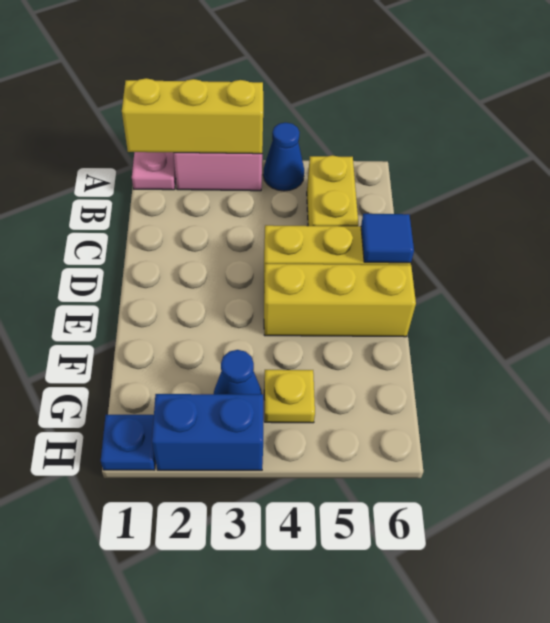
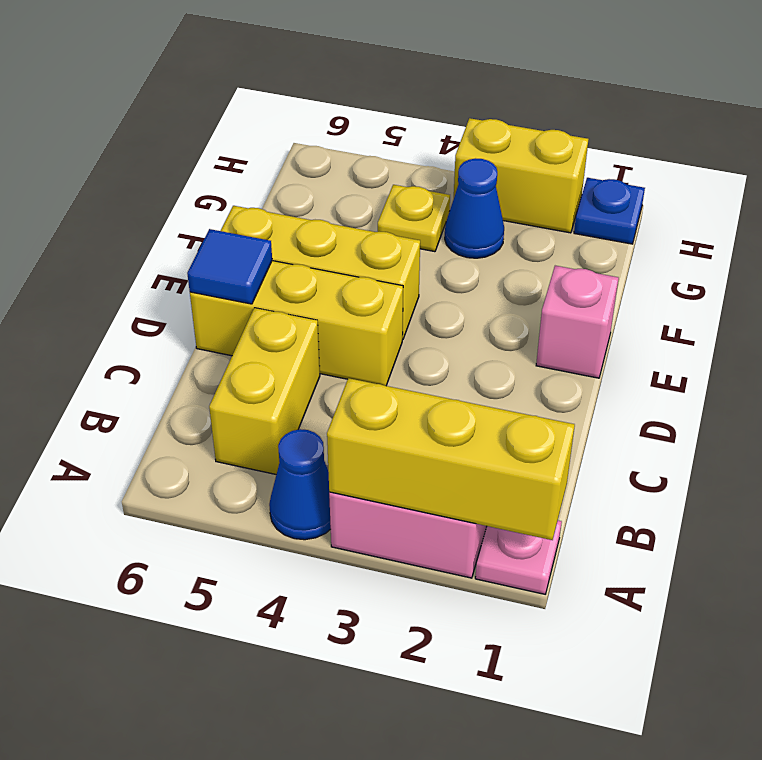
none -> pink brick E1 level 1
blue brick H2:H3 level 1 -> yellow brick H2:H3 level 1

